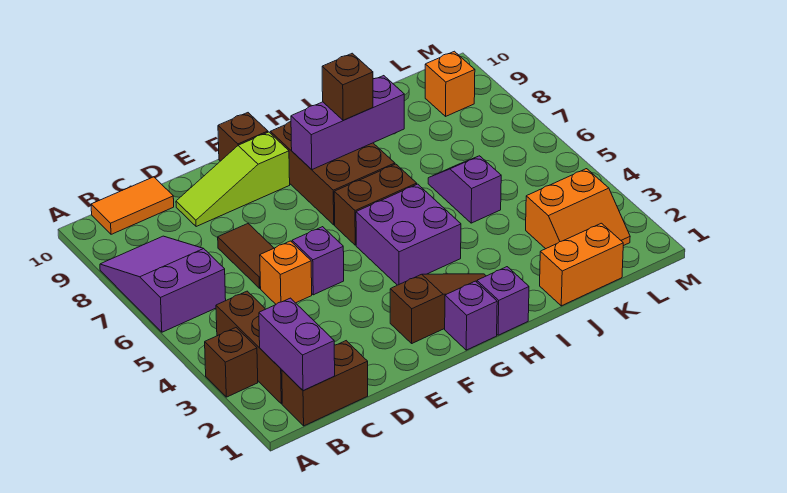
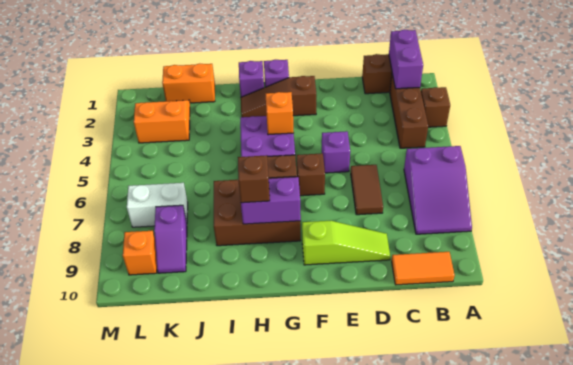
orange brick D5 level 1 -> orange brick G4 level 2
brown brick F10 level 1 -> brown brick F6 level 1
brown brick G7:H9 level 1 -> brown brick G7:I8 level 1
purple brick G8:I8 level 2 -> purple brick G8:H8 level 2
purple slope J5:J6 level 1 top 5 -> purple slope K8:K9 level 1 top 8
none -> white brick K7:L7 level 1

